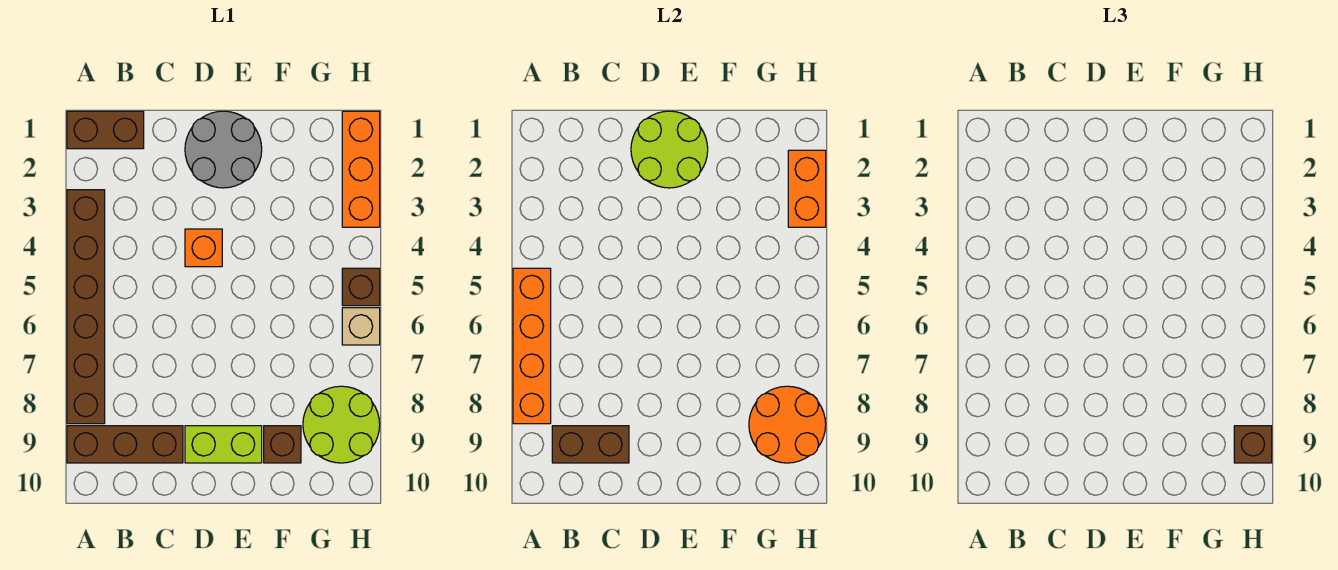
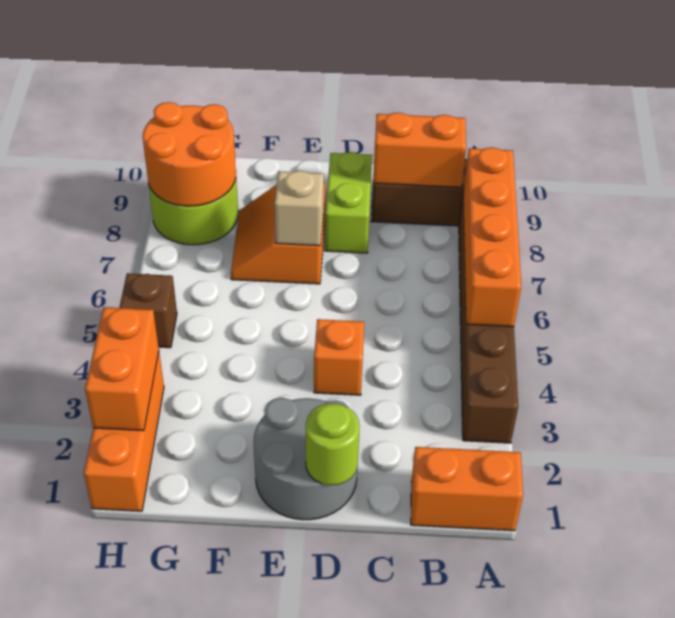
brown brick A1:B1 level 1 -> orange brick A1:B1 level 1
brown brick B9:C9 level 2 -> orange brick B9:C9 level 2
lime round brick D1:E2 level 2 -> lime round brick D1 level 2
lime brick D9:E9 level 1 -> lime brick D8:D9 level 1
none -> orange slope E7:F8 level 1 top E
brown brick F9 level 1 -> none
tan brick H6 level 1 -> tan brick E7 level 2
brown brick H9 level 3 -> none

